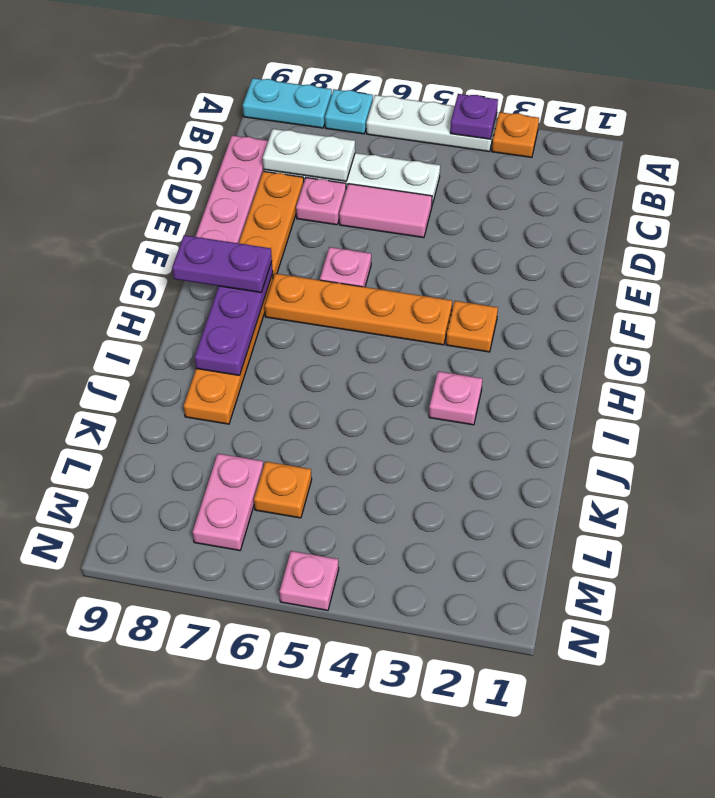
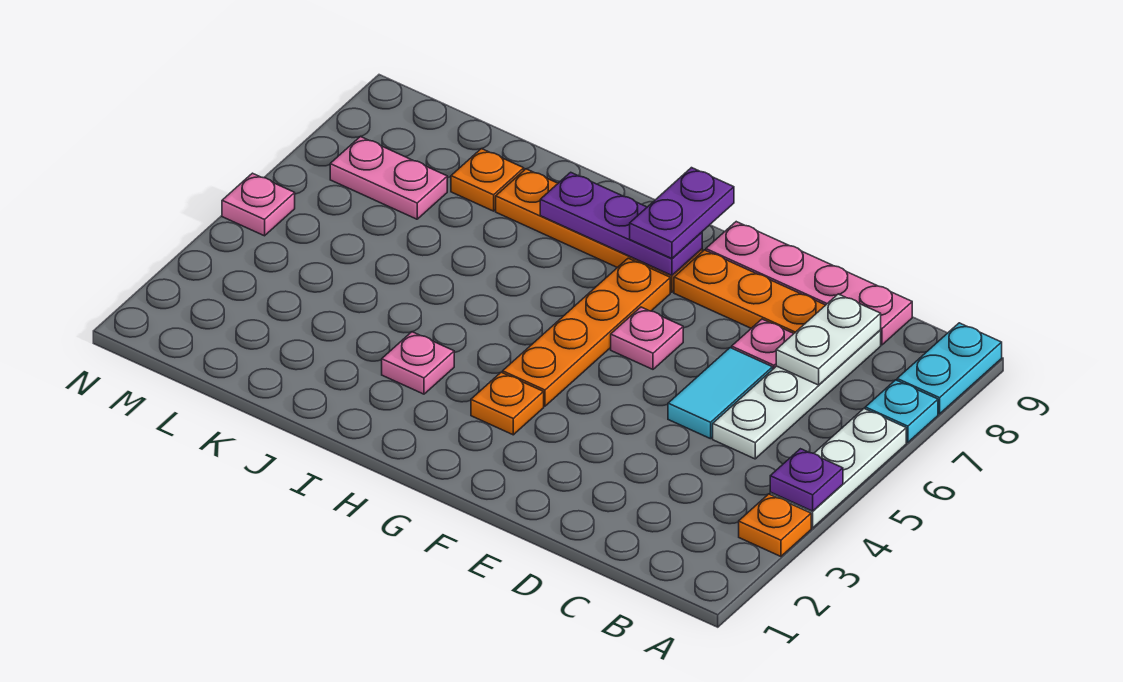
pink tile D5:D6 level 1 -> cyan tile D5:D6 level 1
orange plate L6 level 1 -> orange plate K8 level 1

